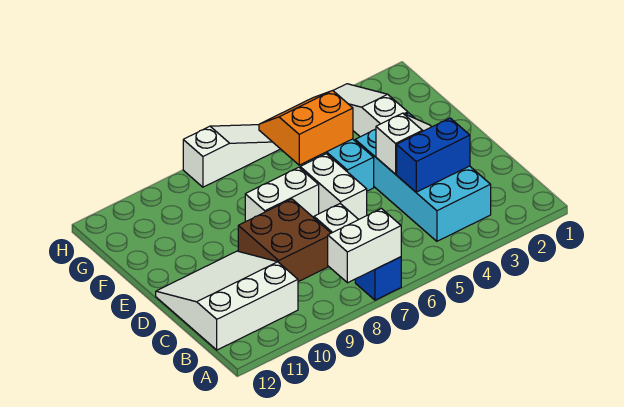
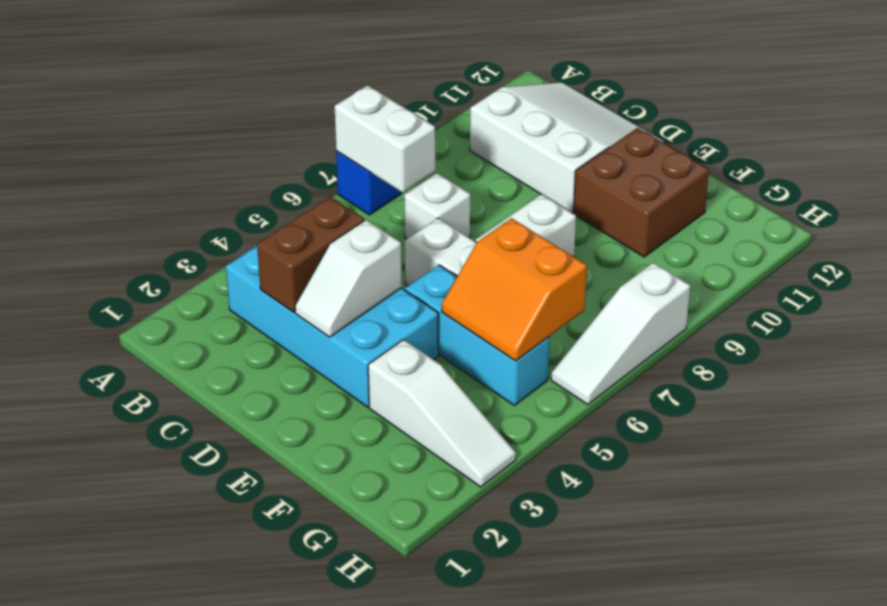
white brick A7:A8 level 2 -> white brick A7:B7 level 2
white slope B10:D12 level 1 top B -> white slope B10:D12 level 1 top 10
blue brick C3:C4 level 2 -> brown brick C3:C4 level 2
brown brick C8:D9 level 1 -> brown brick E10:F11 level 1
orange slope F5:G6 level 2 top F -> orange slope F5:G6 level 2 top 6

